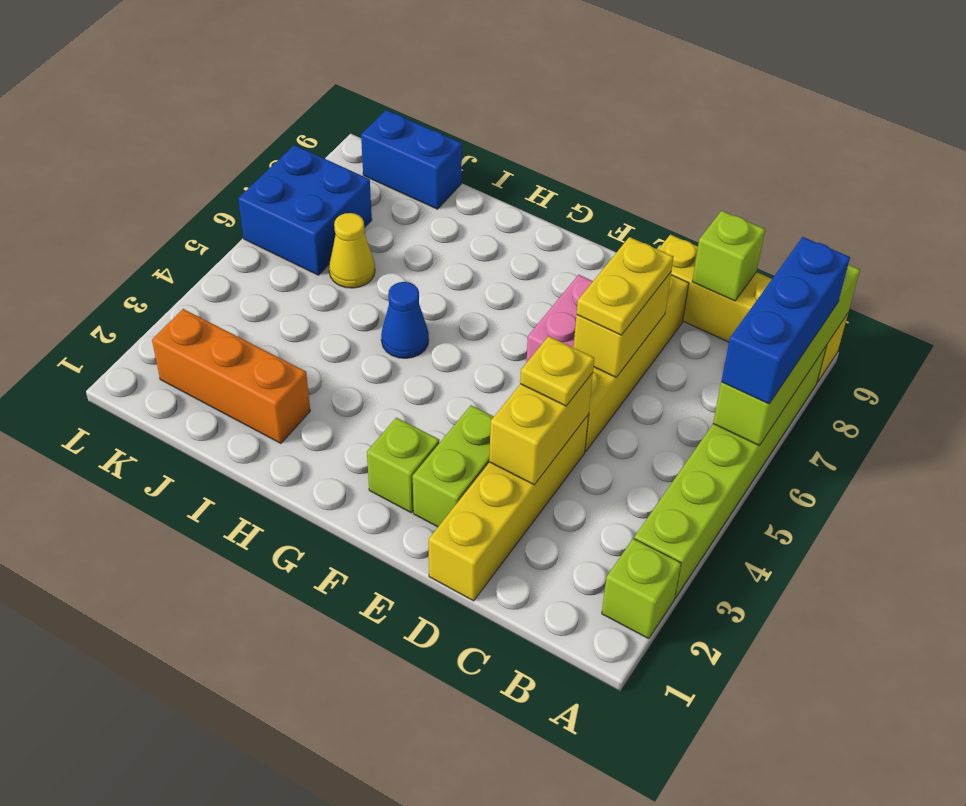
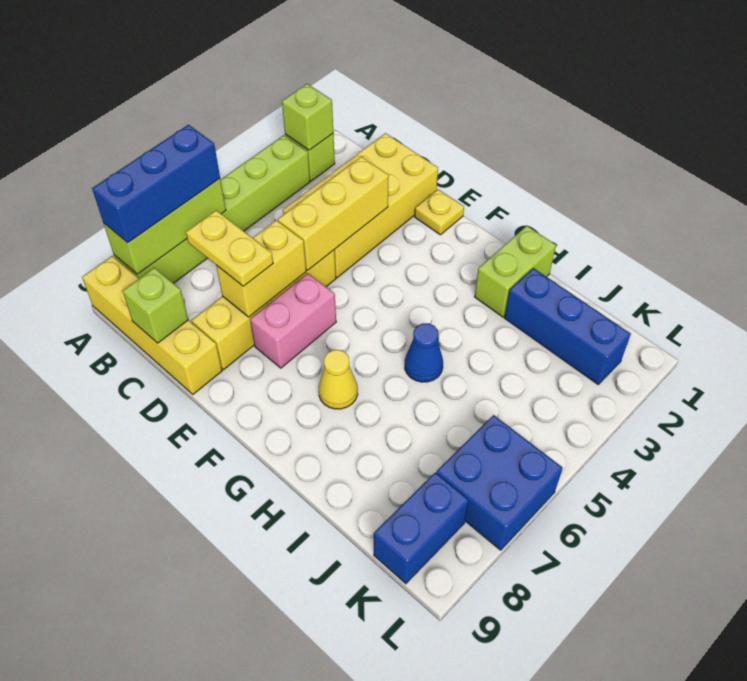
lime brick A6:A9 level 2 -> lime brick A6:A8 level 2
yellow brick D1:D4 level 1 -> yellow brick C1:D4 level 1
yellow brick D3:D4 level 2 -> yellow brick D3:D5 level 2
yellow plate D4 level 3 -> yellow plate E1 level 1
yellow plate D6:D7 level 3 -> yellow plate C7:D7 level 3
lime brick E2:E3 level 1 -> lime brick H1:H2 level 1
lime brick F2 level 1 -> lime brick A2 level 2
orange brick I2:K2 level 1 -> blue brick I2:K2 level 1
yellow cone J6 level 1 -> yellow cone G7 level 1
blue brick J9:K9 level 1 -> blue brick K8:K9 level 1

